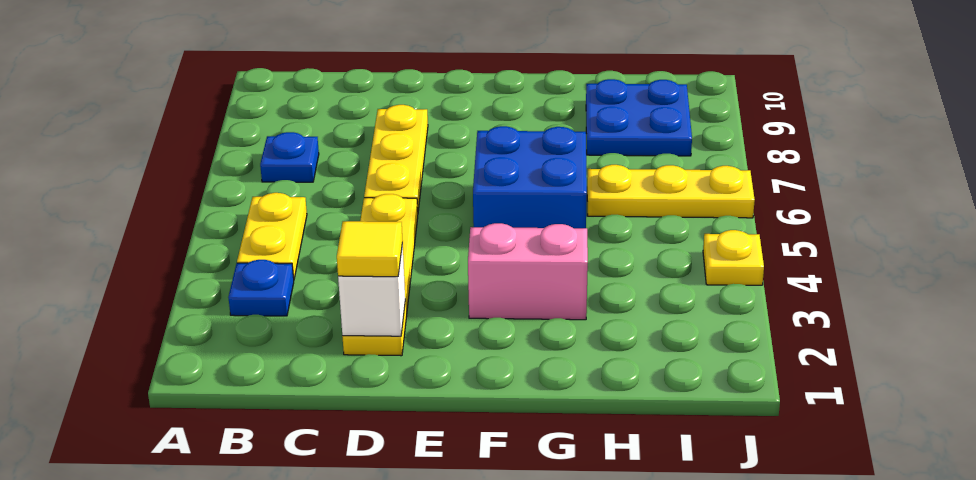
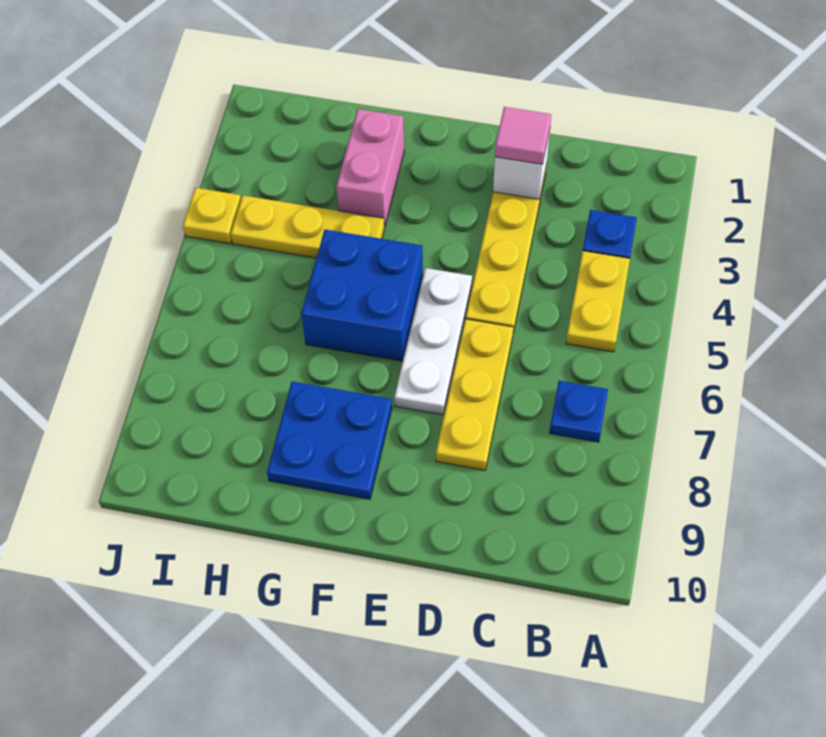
yellow tile D2 level 3 -> pink tile D2 level 3
none -> white plate E5:E7 level 1
pink brick F3:G3 level 1 -> pink brick G2:G3 level 1
yellow plate H6:J6 level 1 -> yellow plate G4:I4 level 1
blue plate H8:I9 level 1 -> blue plate F8:G9 level 1

